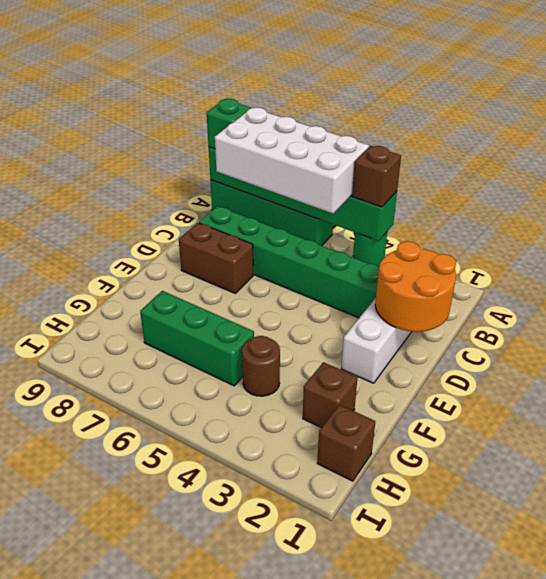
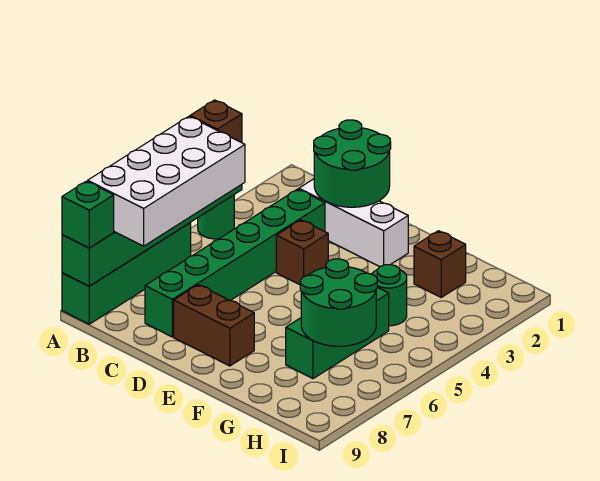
orange round brick C1:D2 level 2 -> green round brick C1:D2 level 2
brown brick D7:D8 level 1 -> brown brick D8:E8 level 1
brown round brick G4 level 1 -> green round brick G4 level 1
none -> green round brick G6:H7 level 2
brown brick H1 level 1 -> brown brick D4 level 1

